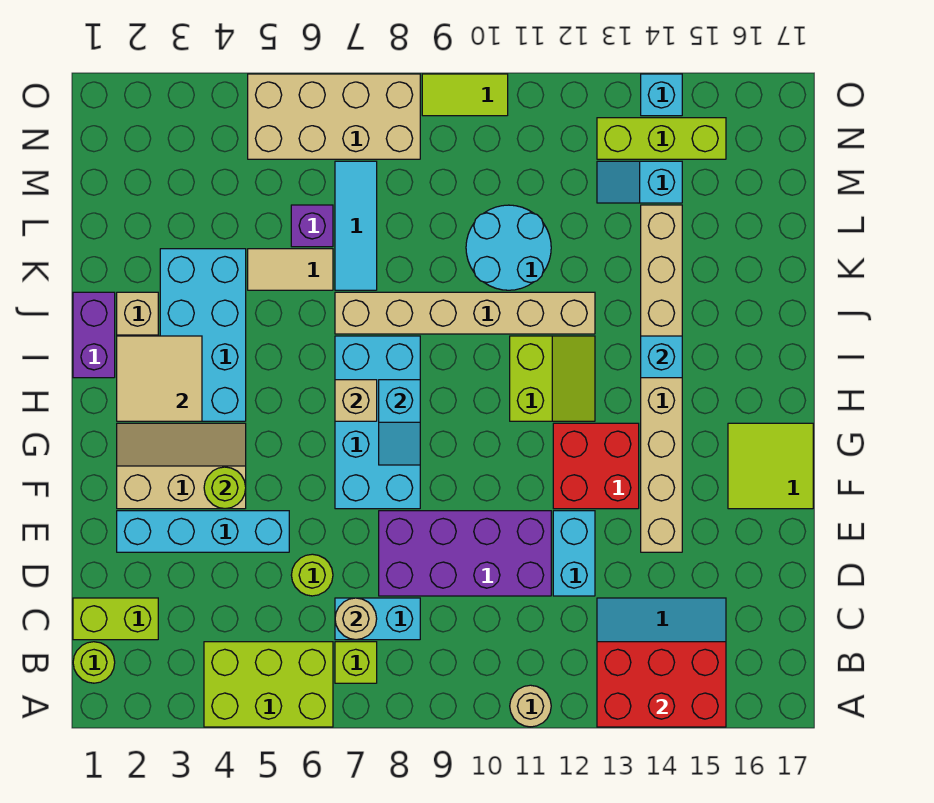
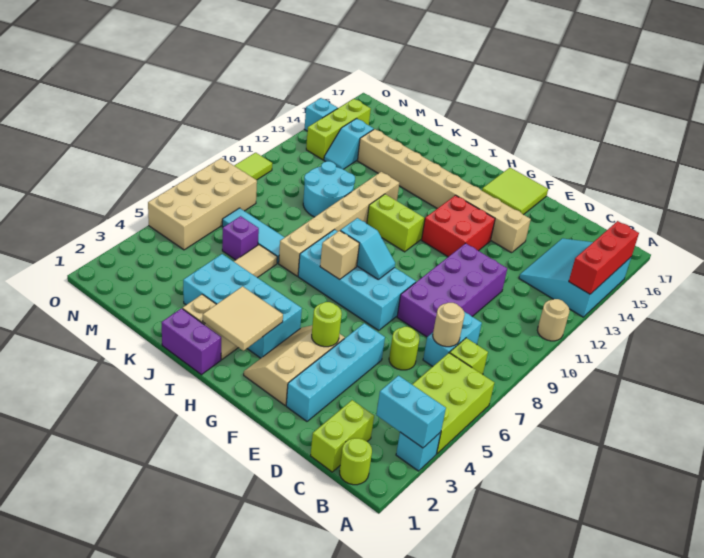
red brick A13:B15 level 2 -> red brick A13:A15 level 2
cyan brick D12:E12 level 1 -> cyan brick A3:B3 level 2
cyan brick I14 level 2 -> cyan brick A3 level 1

